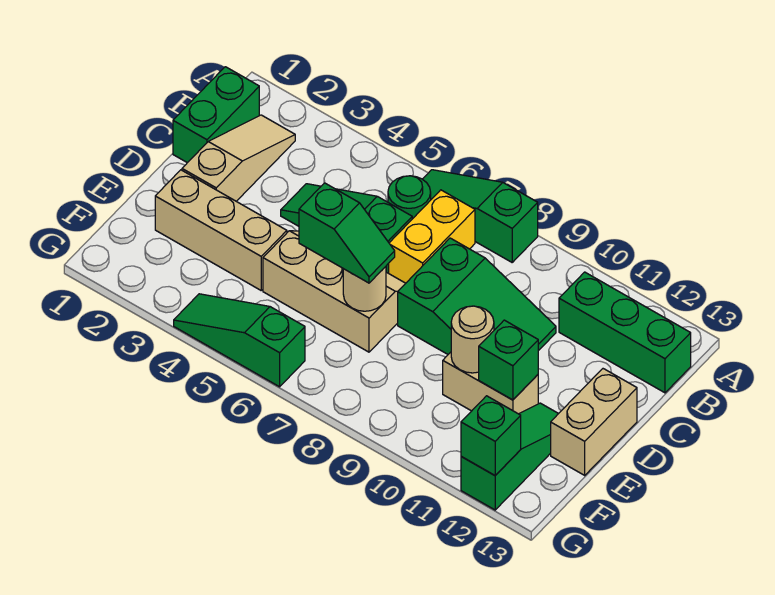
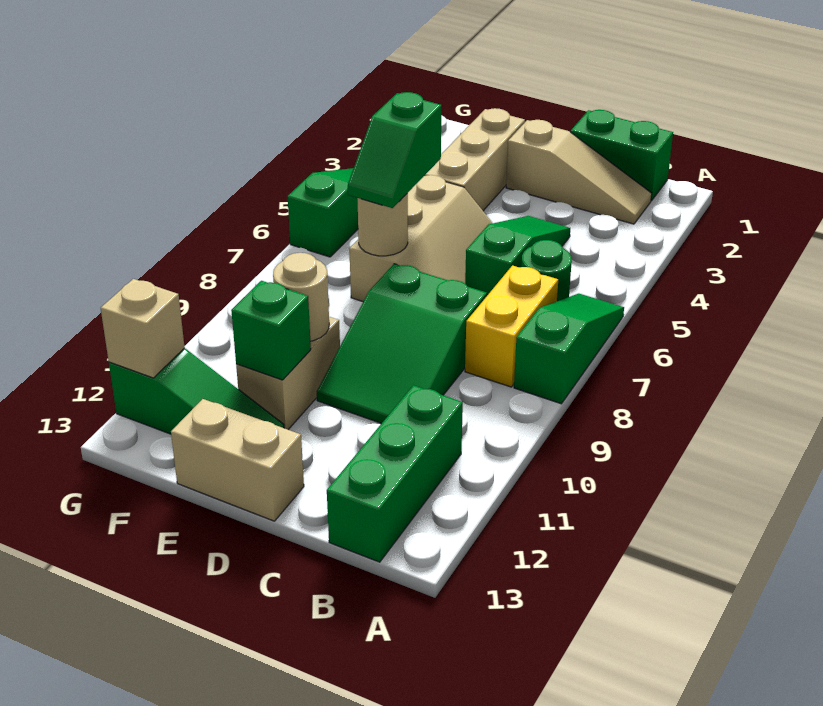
yellow brick B7:C7 level 1 -> yellow brick B7:B8 level 1
green brick G12 level 2 -> tan brick G12 level 2

